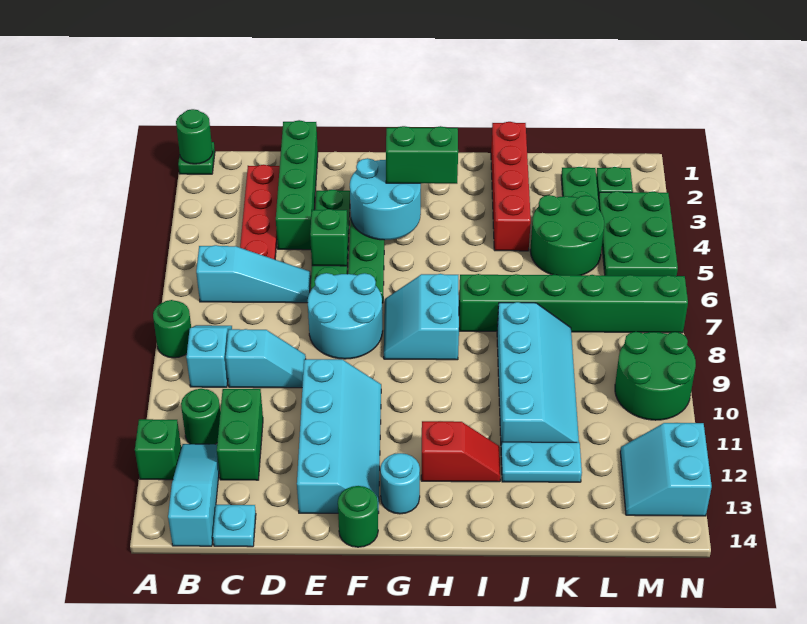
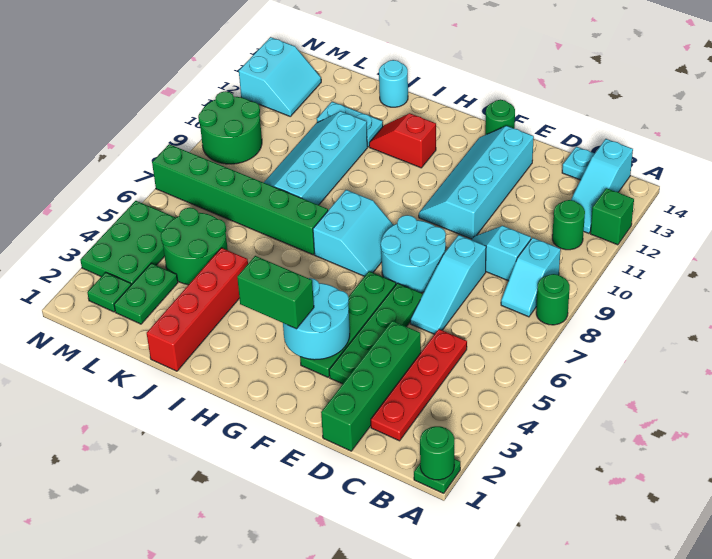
cyan slope B6:D6 level 1 top B -> cyan slope D6:D8 level 1 top 8
green brick C11:C12 level 1 -> none
green brick E5 level 2 -> none
cyan round brick G13 level 1 -> cyan round brick J14 level 1

